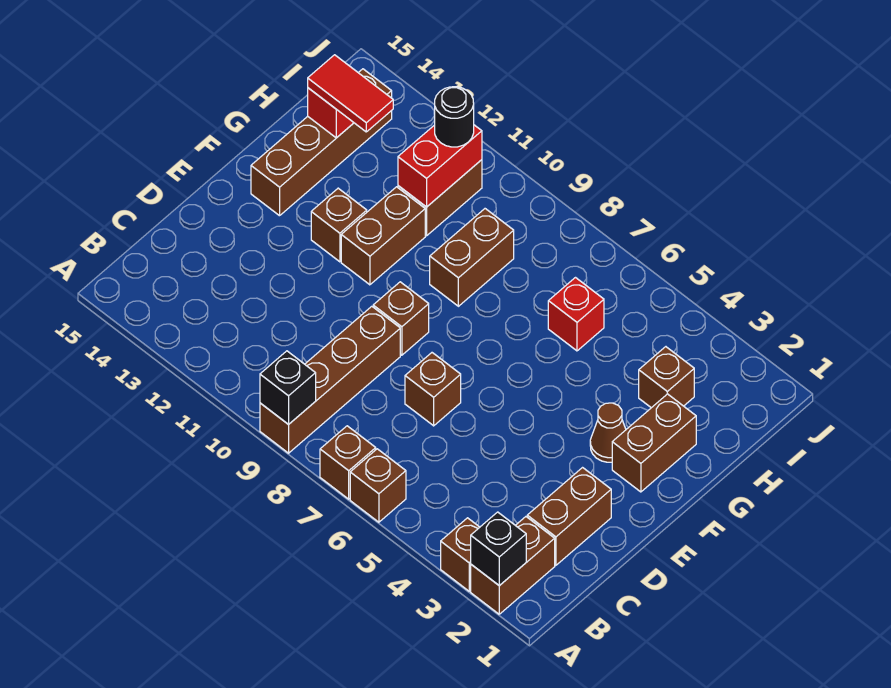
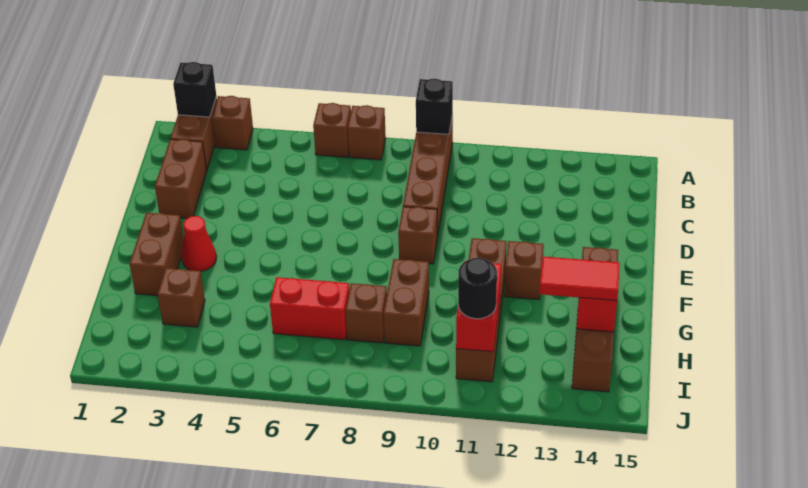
brown brick D7 level 1 -> brown brick H8 level 1
brown cone F3 level 1 -> red cone F3 level 1
red brick H6 level 1 -> red brick H6:H7 level 1

